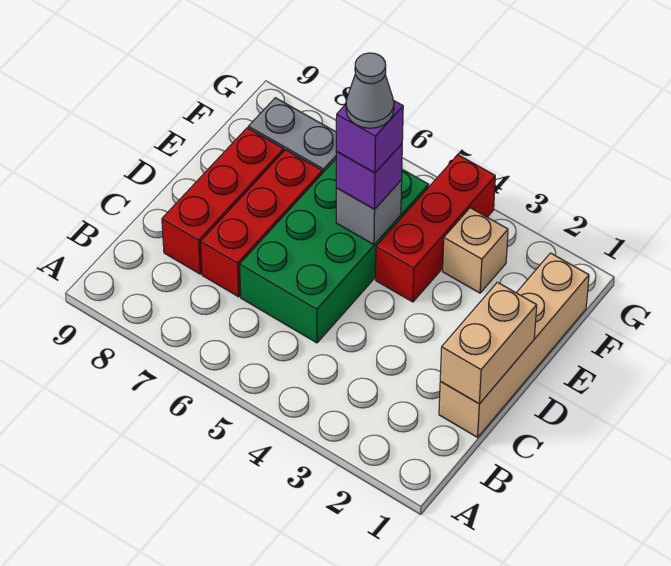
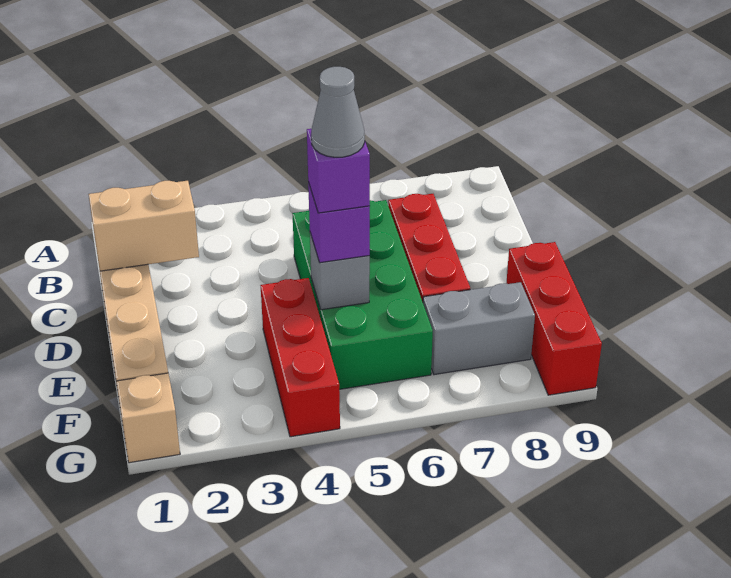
tan brick C1:D1 level 2 -> tan brick C1:C2 level 2
red brick C8:E8 level 1 -> red brick E9:G9 level 1
tan brick F3 level 1 -> tan brick G1 level 1

